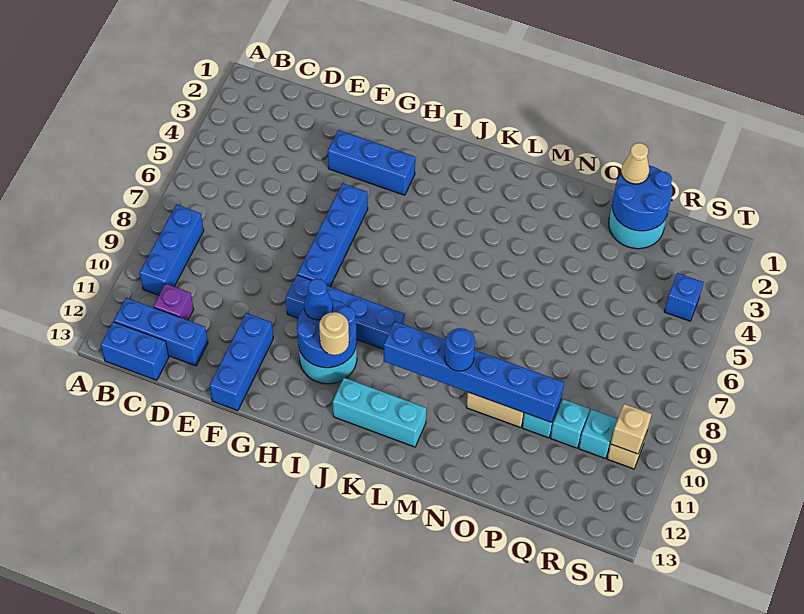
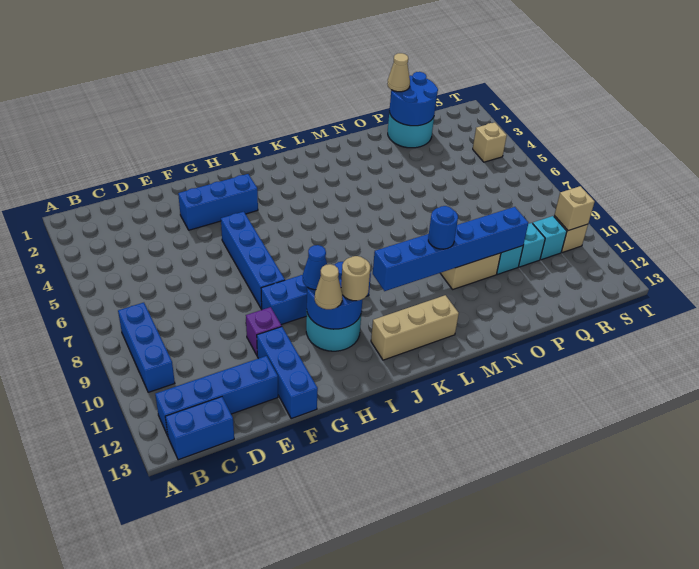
blue brick B12:D12 level 1 -> blue brick B12:E12 level 1
purple brick C11 level 1 -> purple brick F10 level 1
none -> tan cone H11 level 3
cyan brick J12:L12 level 1 -> tan brick J12:L12 level 1
blue brick S4 level 1 -> tan brick S4 level 1

